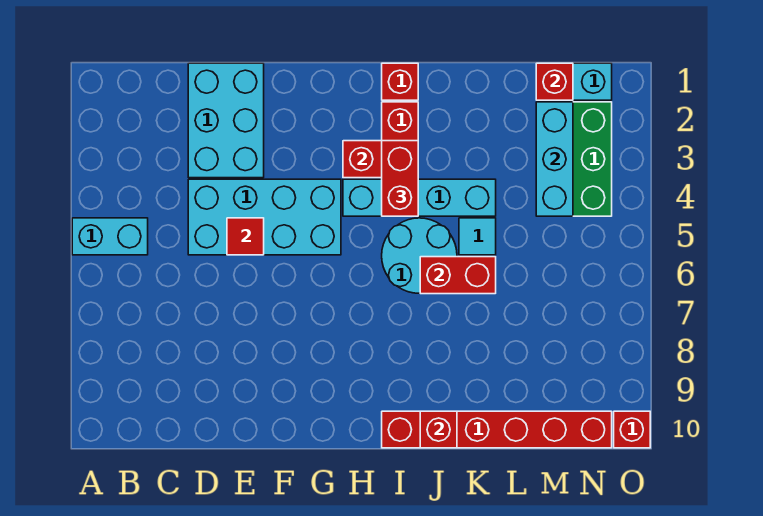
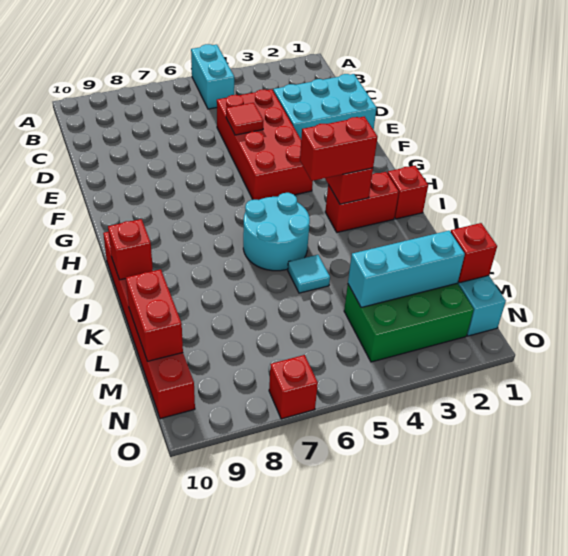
cyan brick D4:G5 level 1 -> red brick D4:G5 level 1
cyan brick H4:K4 level 1 -> none
red brick J6:K6 level 2 -> red brick L10:M10 level 2
red brick O10 level 1 -> red brick O7 level 1

